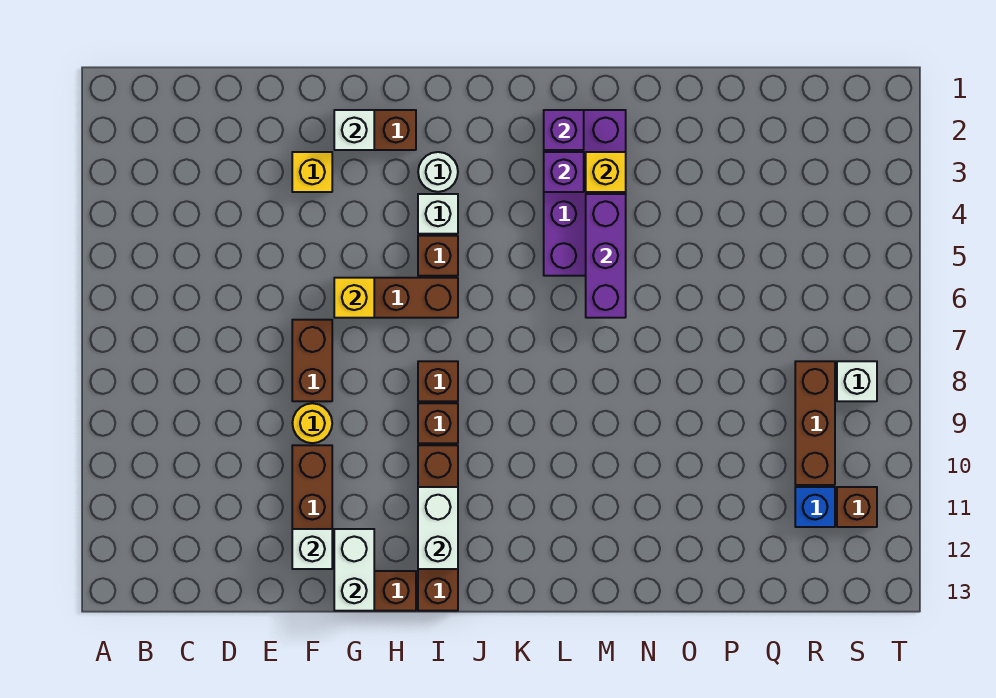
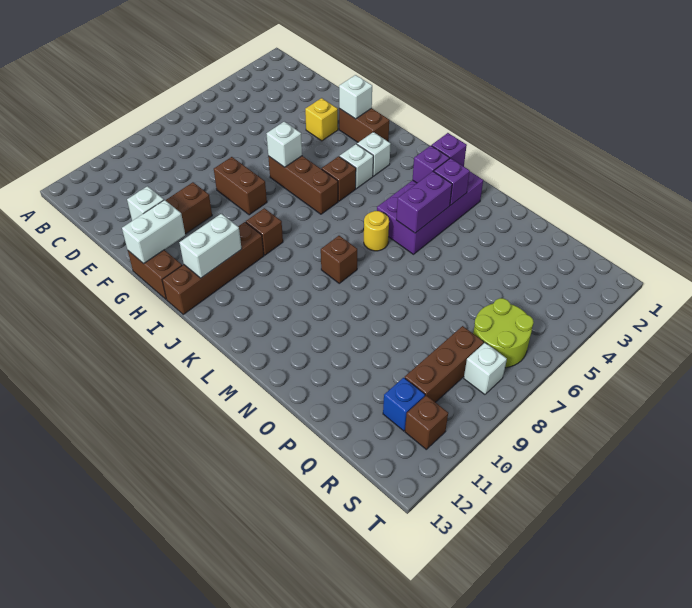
brown brick F7:F8 level 1 -> brown brick F8:G8 level 1
yellow round brick F9 level 1 -> yellow round brick L6 level 1
yellow brick G6 level 2 -> white brick G6 level 2
white round brick I3 level 1 -> white brick I3 level 1
brown brick I8 level 1 -> brown brick L8 level 1
yellow brick M3 level 2 -> purple brick M3 level 2
purple brick M4:M6 level 2 -> purple brick M4:M5 level 2
none -> lime round brick R6:S7 level 1

